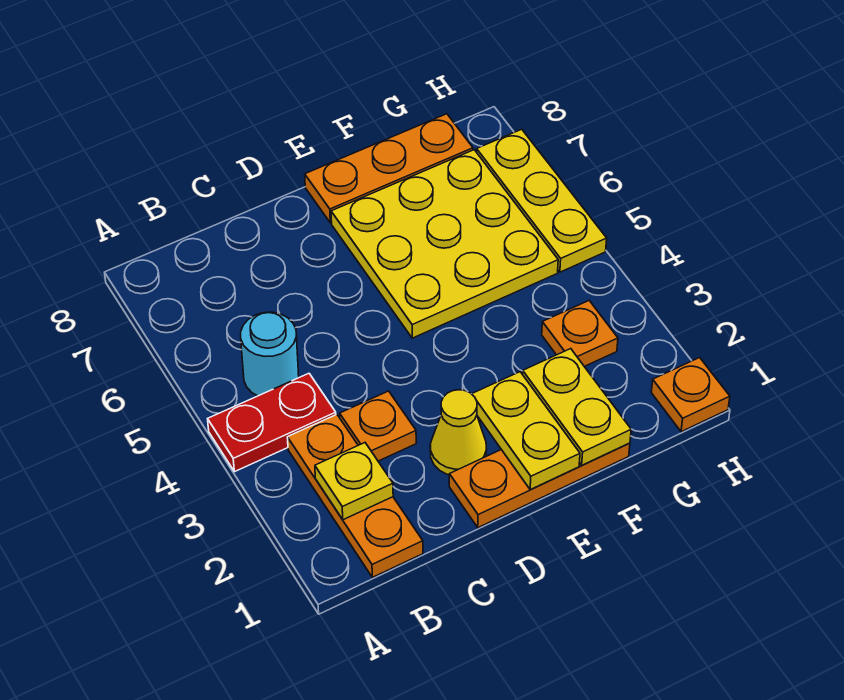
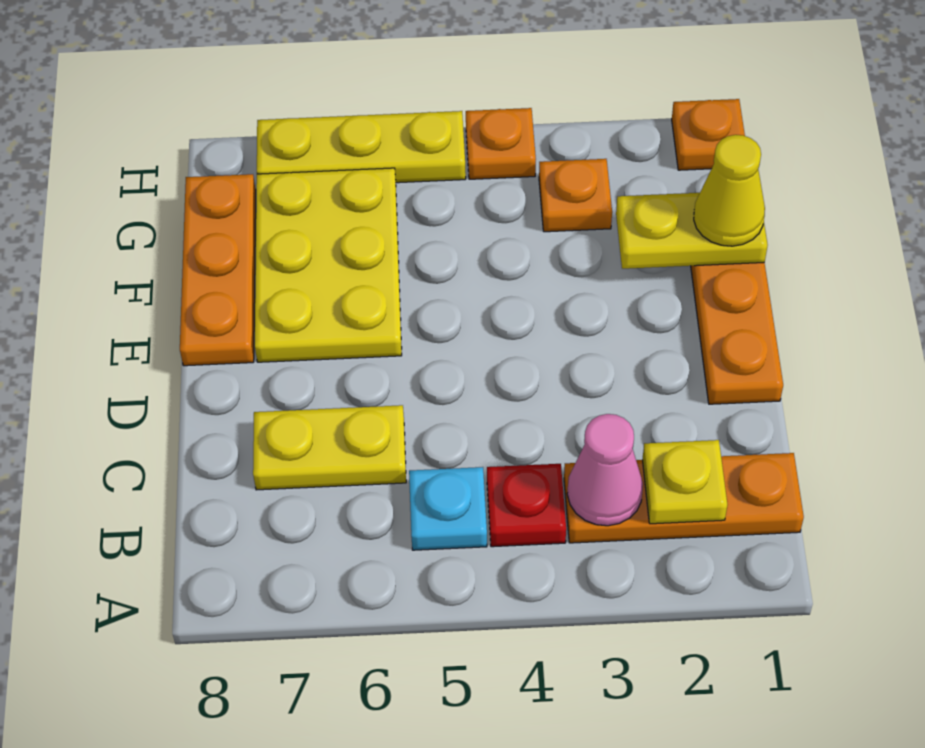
red plate A4:B4 level 1 -> red plate B4 level 1
none -> pink cone B3 level 2
cyan round brick B5 level 1 -> cyan plate B5 level 1
orange plate C3 level 1 -> orange plate H4 level 1
yellow cone D2 level 1 -> yellow cone F1 level 3
yellow plate E1:E2 level 2 -> yellow plate C6:C7 level 1
yellow plate E5:G7 level 1 -> yellow plate E6:G7 level 1

